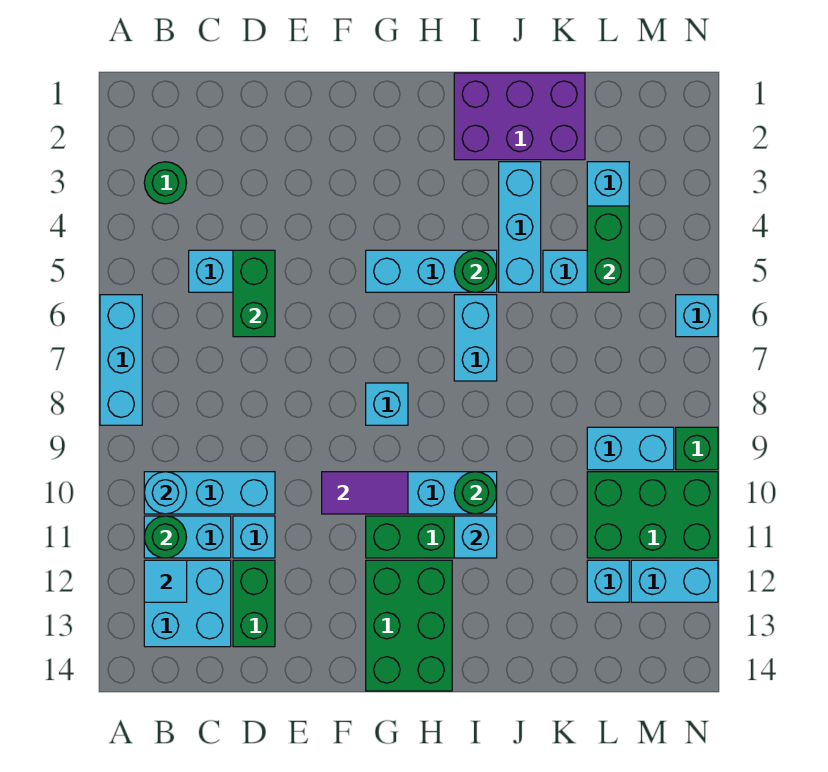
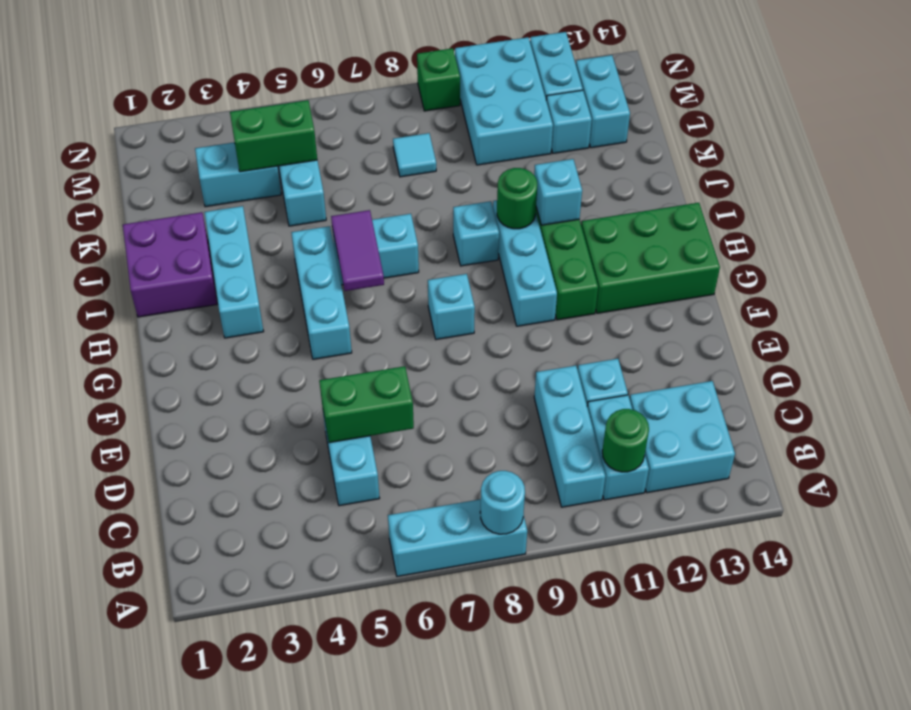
green round brick B3 level 1 -> none
cyan round brick B10 level 2 -> cyan round brick A8 level 2
cyan tile B12 level 2 -> cyan tile L8 level 1
green brick D12:D13 level 1 -> none
purple tile F10:G10 level 2 -> purple tile H6:I6 level 2
purple brick I1:K2 level 1 -> purple brick I1:J2 level 1
green round brick I5 level 2 -> none
cyan brick J3:J5 level 1 -> cyan brick H3:J3 level 1
cyan brick L9:M9 level 1 -> cyan brick L13:M13 level 1
green brick L10:N11 level 1 -> cyan brick L10:N11 level 1
cyan brick N6 level 1 -> cyan brick I9 level 1

